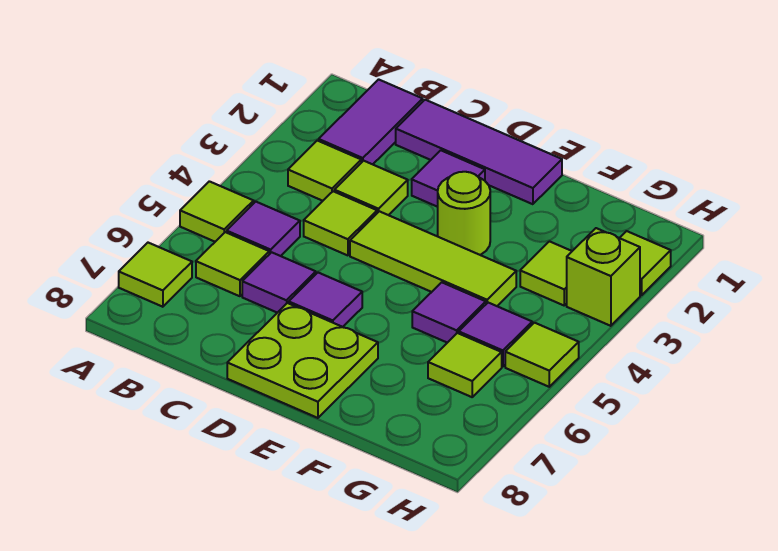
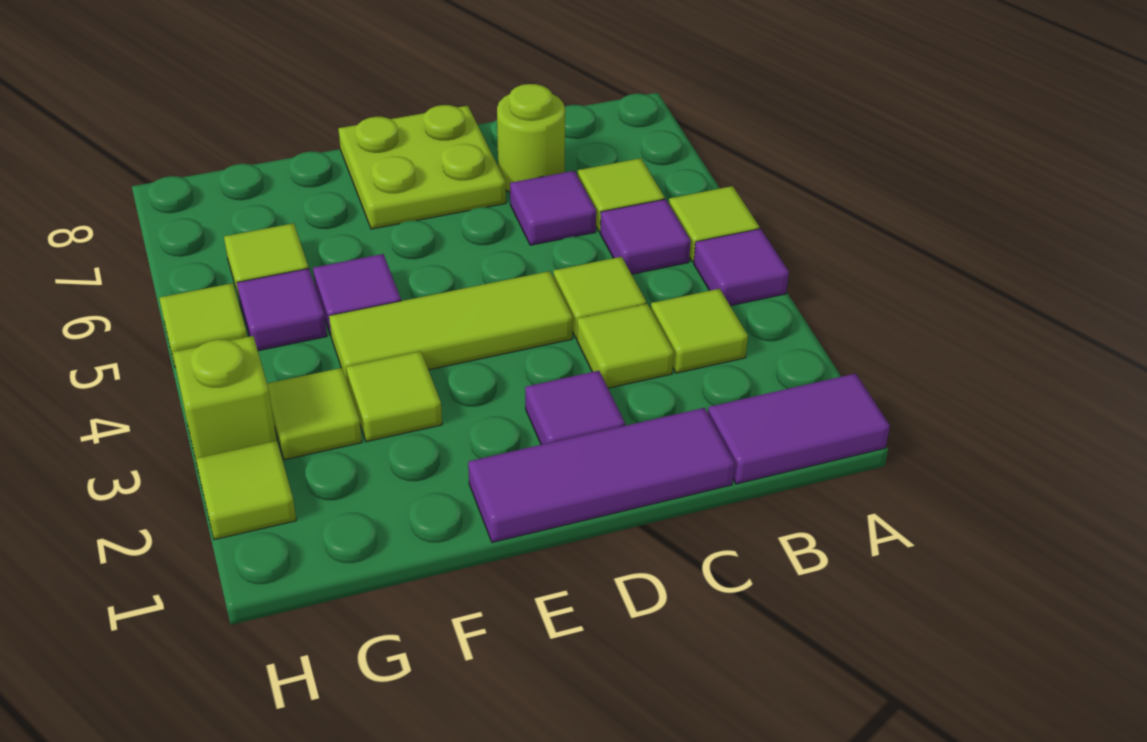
lime tile A7 level 1 -> lime tile F3 level 1
purple tile B1:B2 level 1 -> purple tile A1:B1 level 1
purple tile D6 level 1 -> purple tile A4 level 1
lime round brick E3 level 1 -> lime round brick C7 level 1

